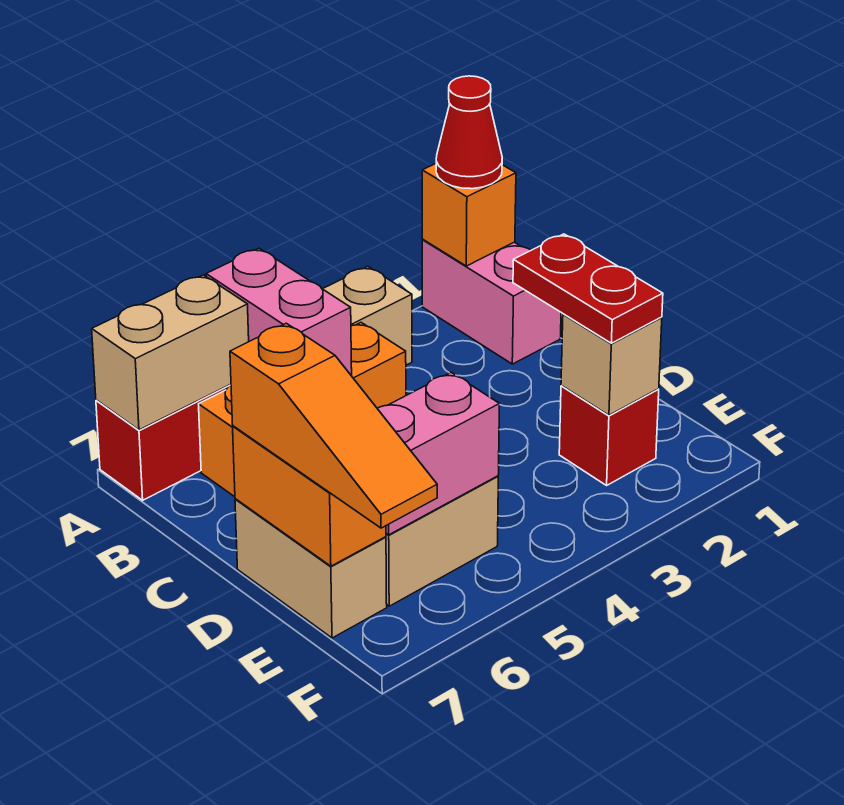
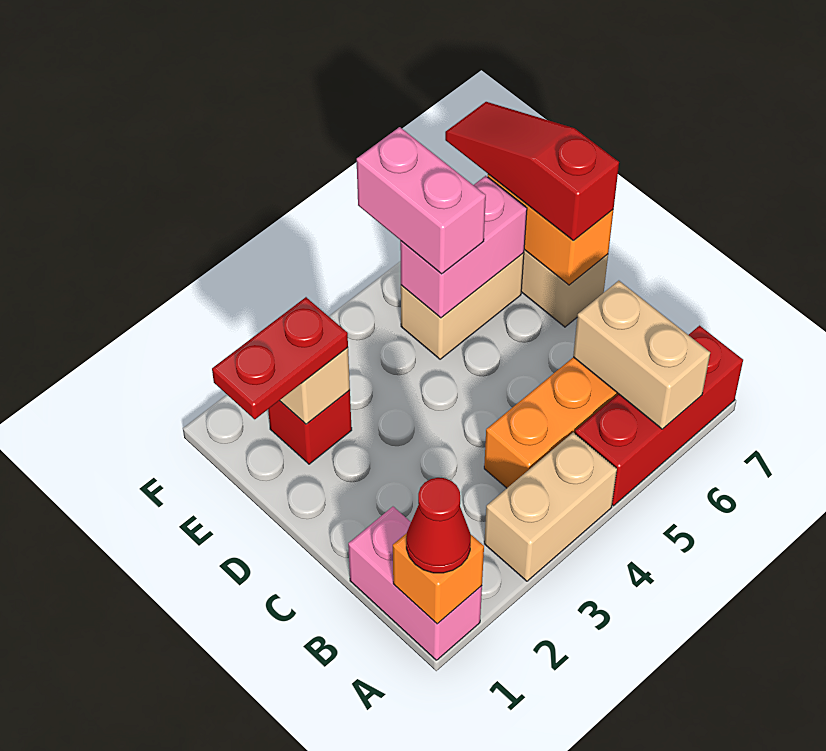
pink brick A5:B5 level 2 -> pink brick E5:F5 level 3
tan brick A6:A7 level 2 -> tan brick A6:B6 level 2
red plate D2:E2 level 3 -> red plate E1:E2 level 3
orange slope D7:F7 level 3 top D -> red slope D7:F7 level 3 top D

